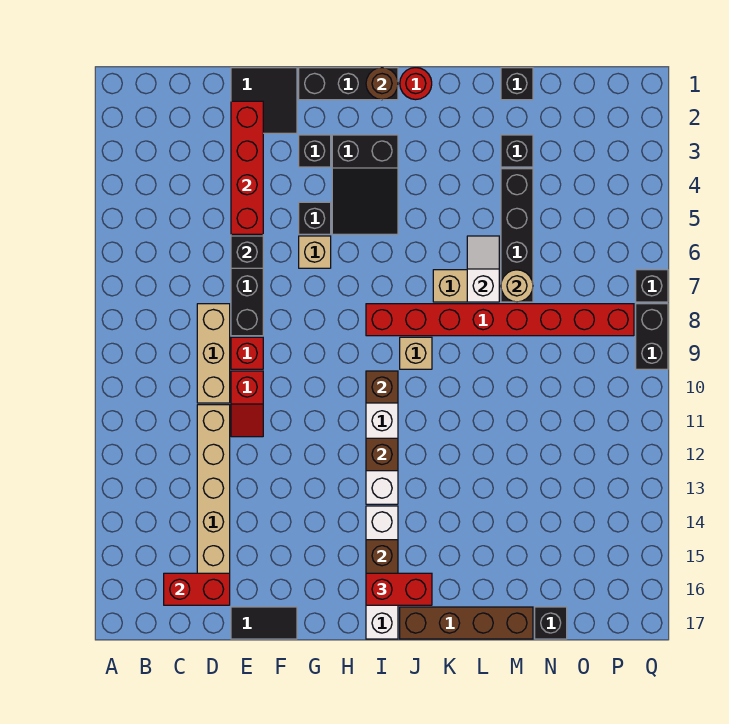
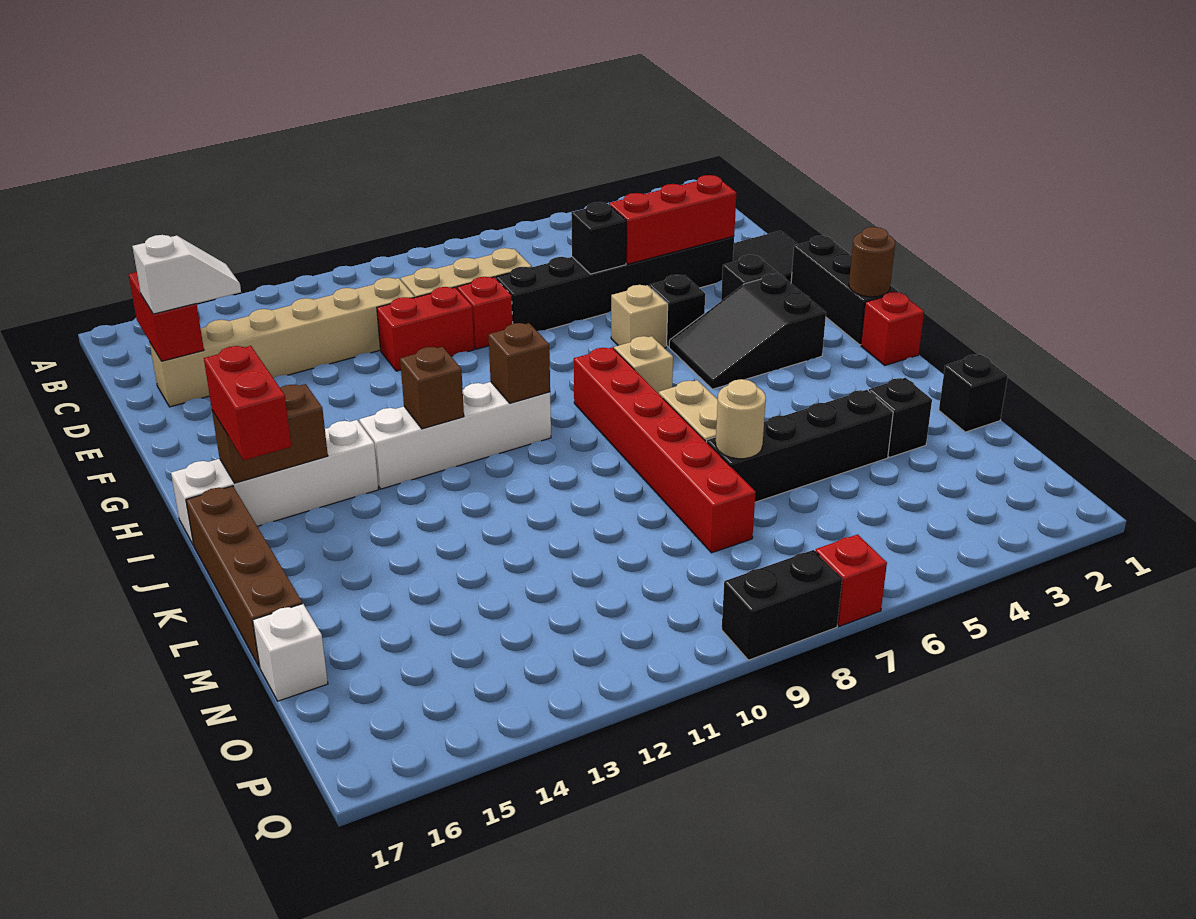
red brick E2:E5 level 2 -> red brick E3:E5 level 2
red slope E10:E11 level 1 top 10 -> red brick E10:E11 level 1
black tile E17:F17 level 1 -> none
red brick I8:P8 level 1 -> red brick I8:N8 level 1
red round brick J1 level 1 -> red brick J1 level 1
tan brick J9 level 1 -> tan brick I7 level 1
white slope L6:L7 level 2 top 7 -> white slope D15:D16 level 3 top 16
black brick N17 level 1 -> white brick N17 level 1
black brick Q7 level 1 -> red brick Q7 level 1

